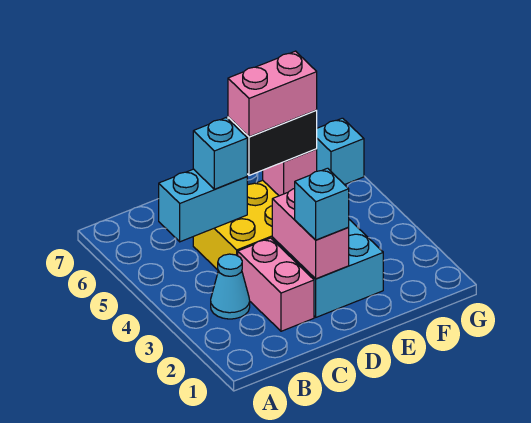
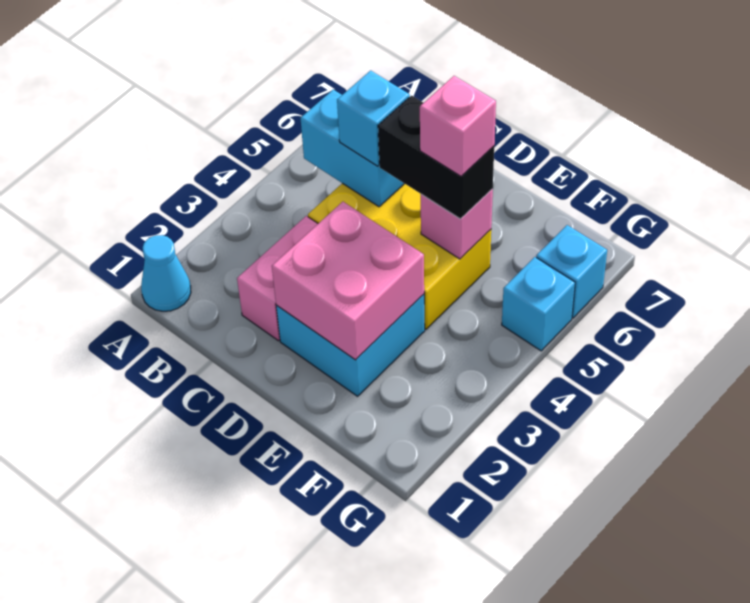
cyan cone B3 level 1 -> cyan cone A1 level 1
pink brick D2:D3 level 2 -> pink brick D2:E3 level 2
cyan brick D2 level 3 -> cyan brick G5 level 1
pink brick D5:E5 level 4 -> pink brick E5 level 4

